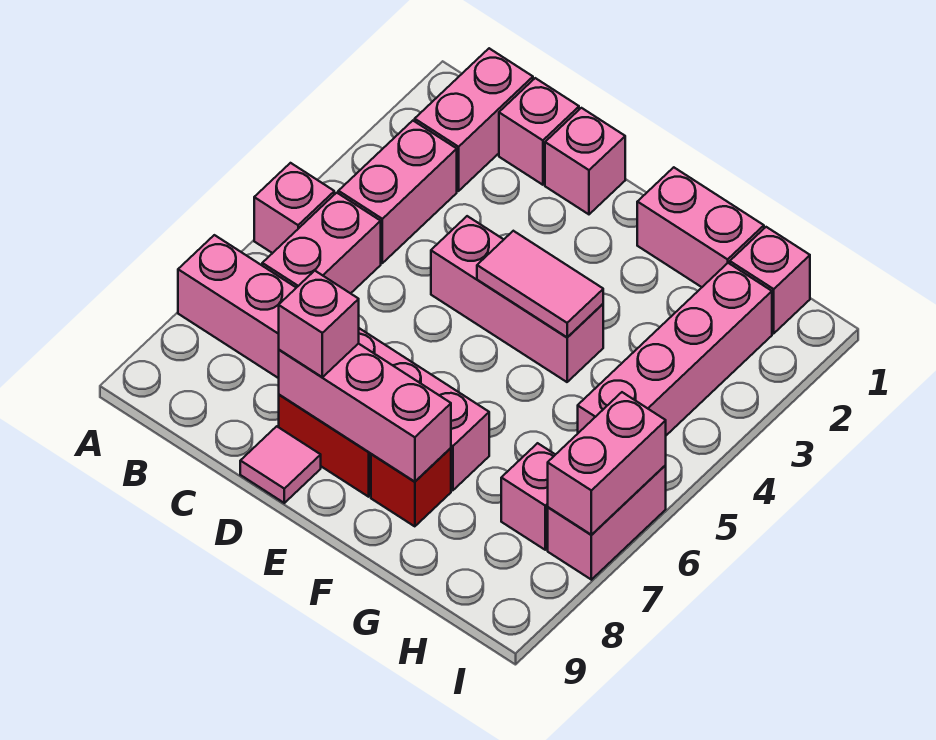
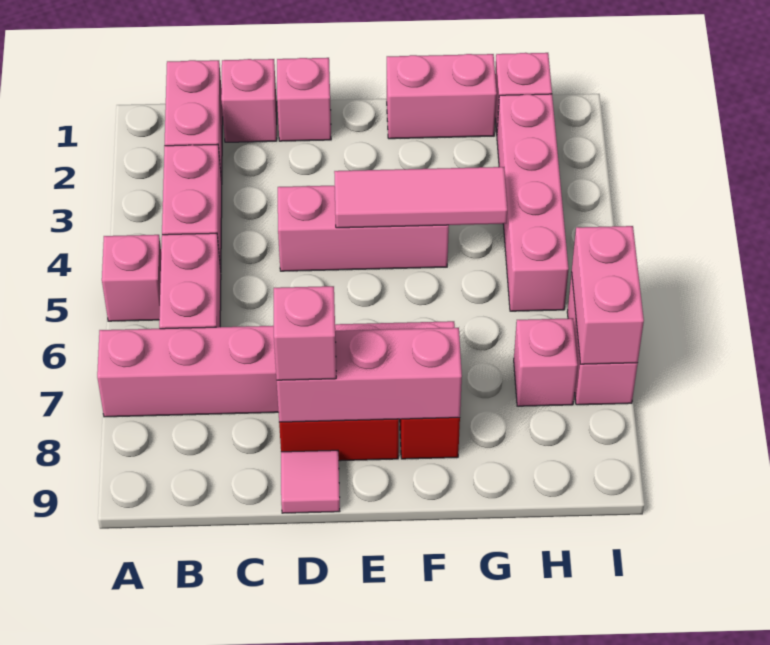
pink tile E4:F4 level 2 -> pink tile E4:G4 level 2

